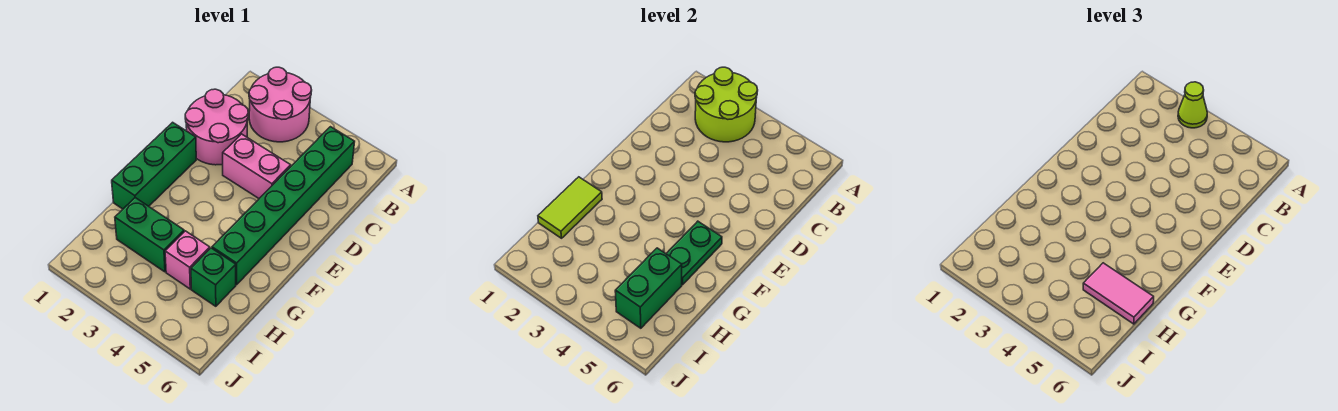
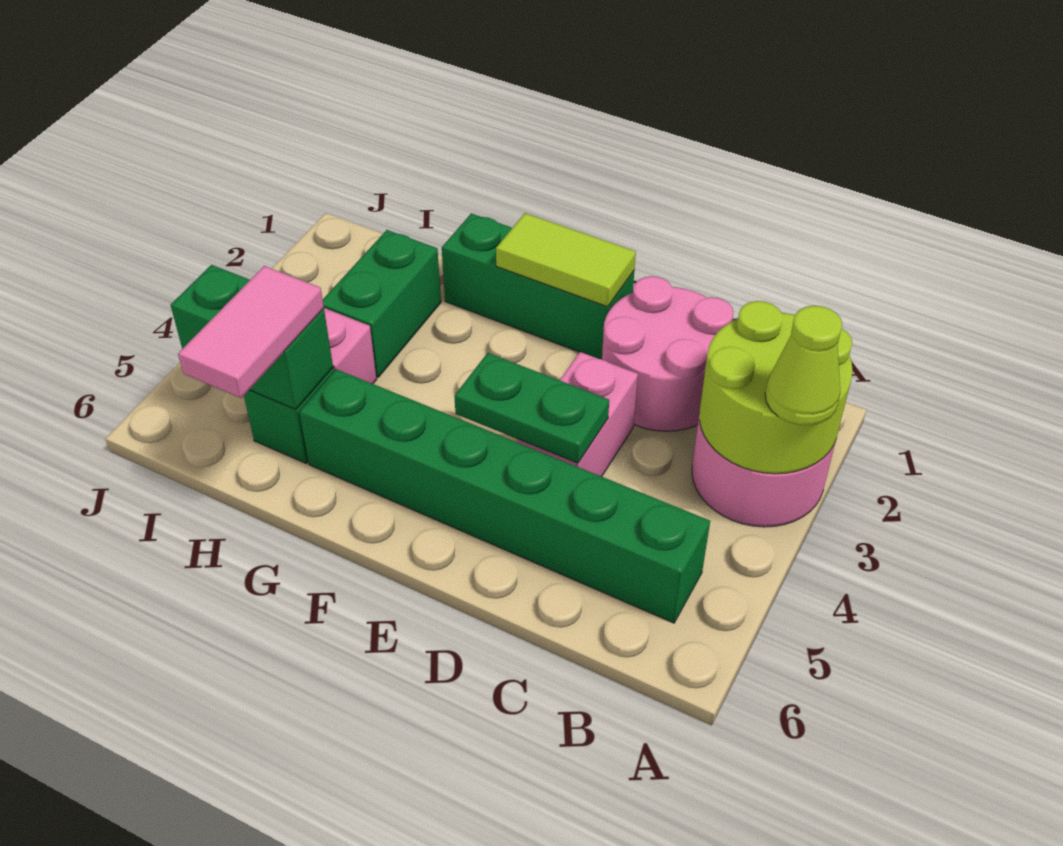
green plate F5:G5 level 2 -> green plate D4:E4 level 2
lime tile G1:H1 level 2 -> lime tile E1:F1 level 2

